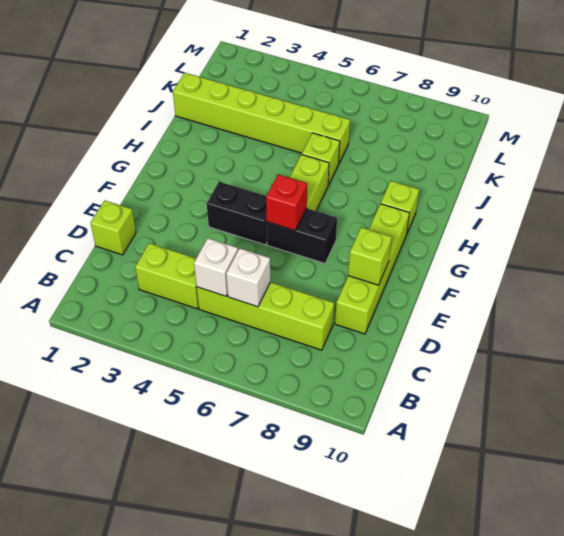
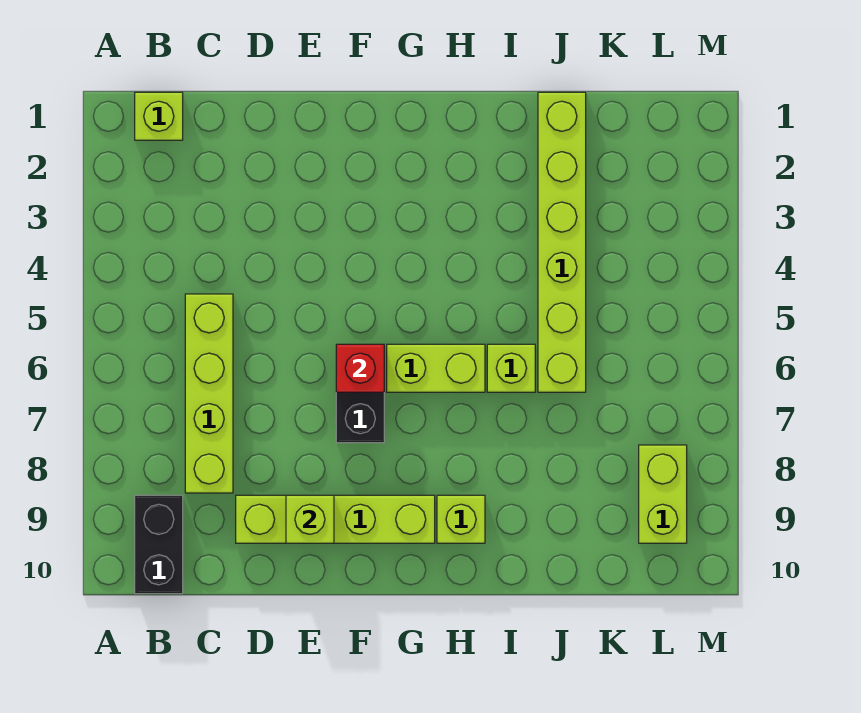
lime brick C3:C4 level 1 -> lime brick L8:L9 level 1
white brick C5 level 2 -> none
white brick C6 level 2 -> none
lime brick D1 level 1 -> lime brick B1 level 1
black brick F4:F5 level 1 -> black brick B9:B10 level 1

